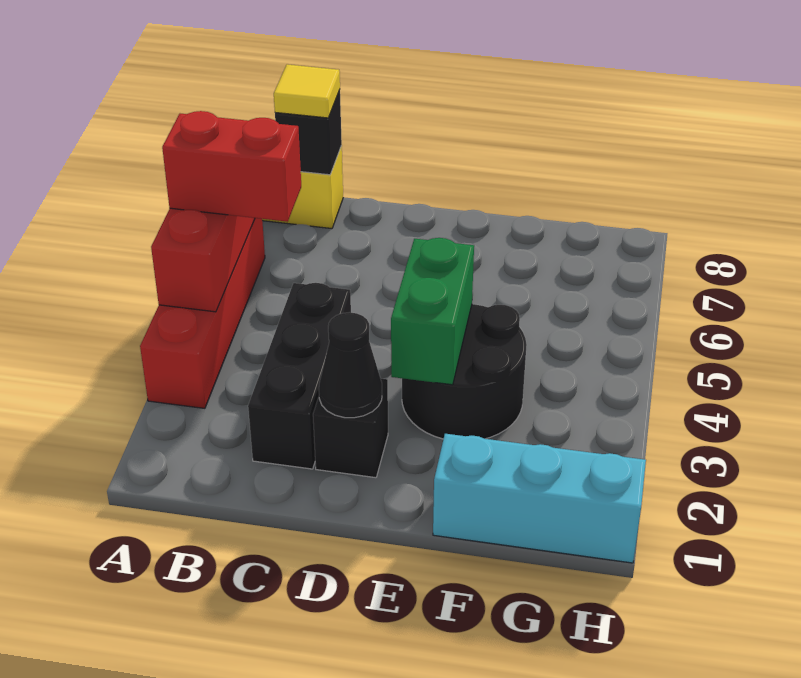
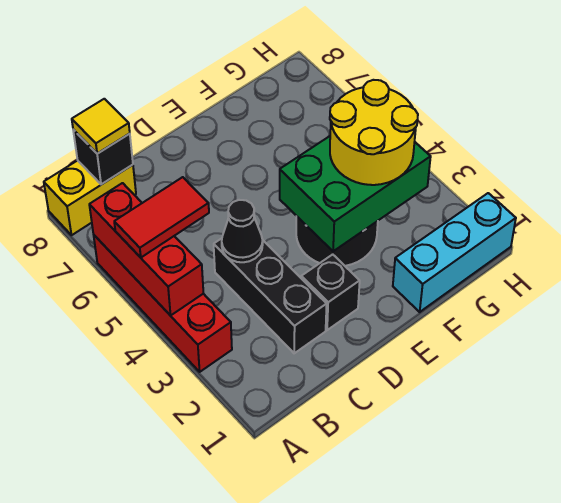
red brick A5:B5 level 3 -> red tile A5:B5 level 3
black cone D2 level 2 -> black cone C4 level 2
green brick E3:E4 level 2 -> green brick E3:G4 level 2
none -> yellow round brick F3:G4 level 3

